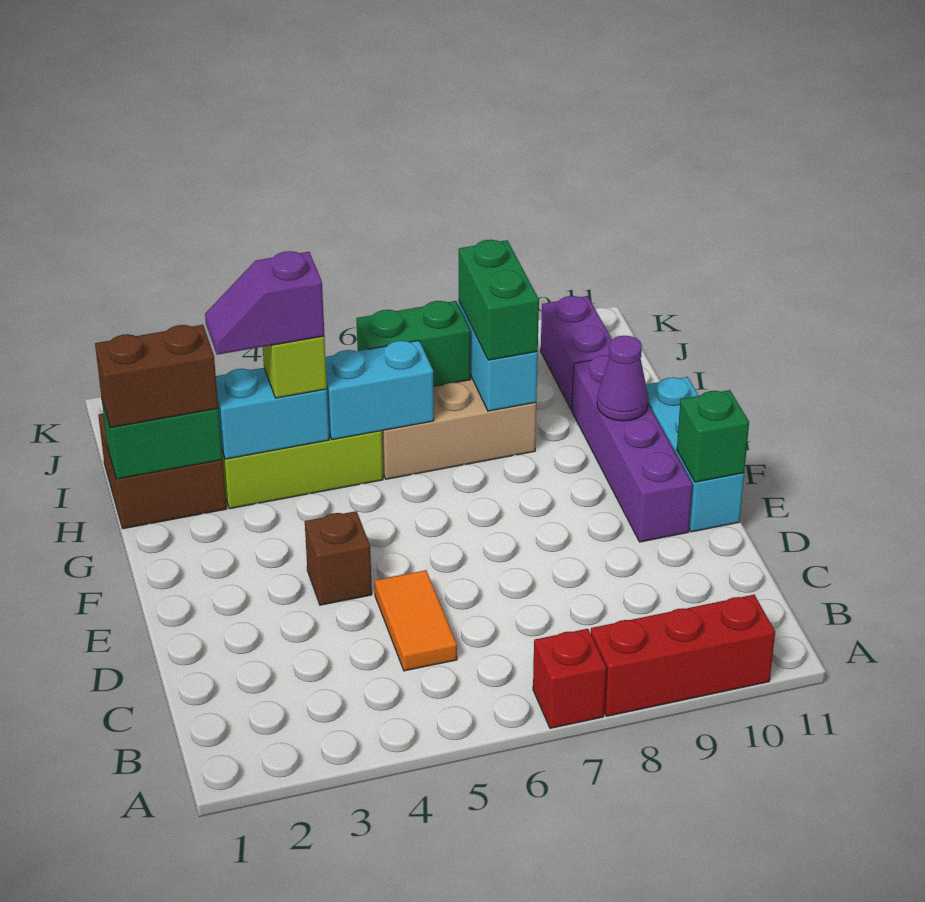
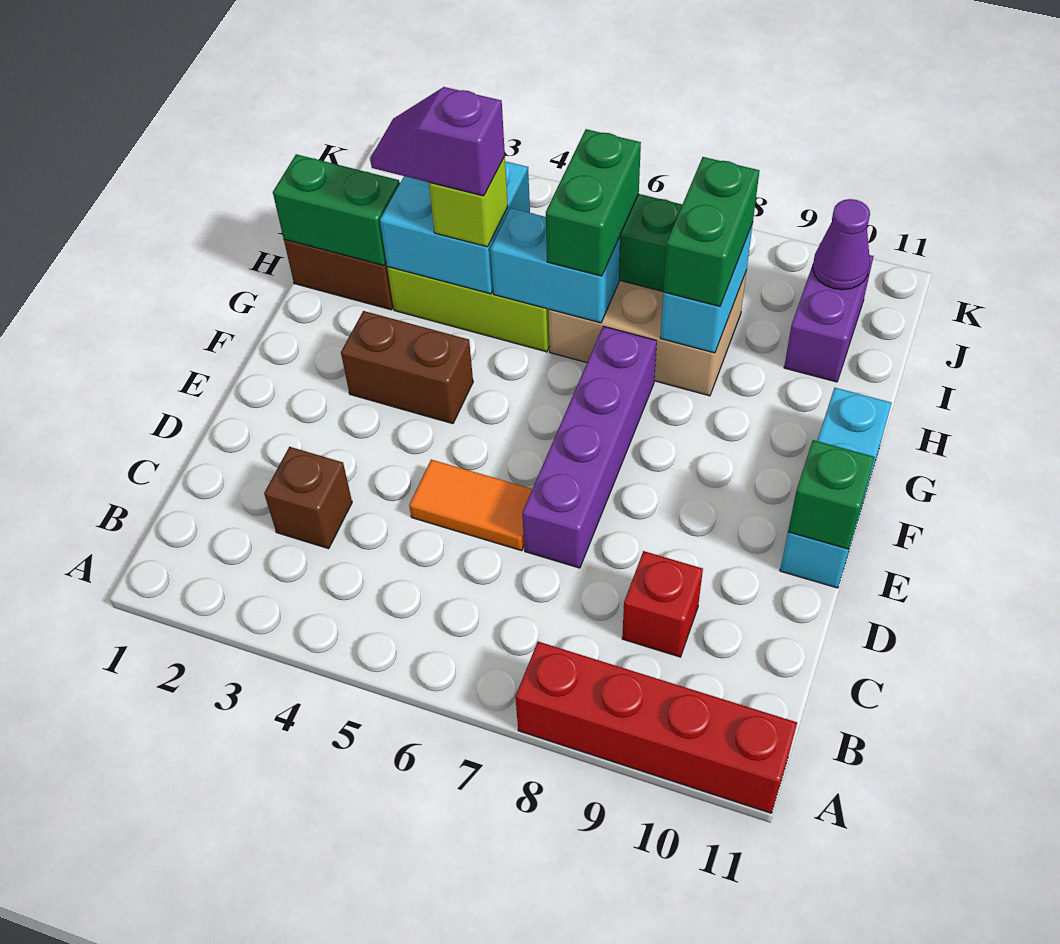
red brick A7 level 1 -> red brick C9 level 1
red brick A8:A10 level 1 -> red brick A8:A11 level 1
orange tile C5:D5 level 1 -> orange tile D5:D6 level 1
brown brick E4 level 1 -> brown brick C3 level 1
purple brick E10:H10 level 1 -> purple brick D7:G7 level 1
purple cone G10 level 2 -> purple cone J10 level 2
brown brick H1:H2 level 3 -> brown brick F3:F4 level 1
cyan brick H3:H4 level 2 -> cyan brick H3:I4 level 2
none -> green brick H6:I6 level 3

